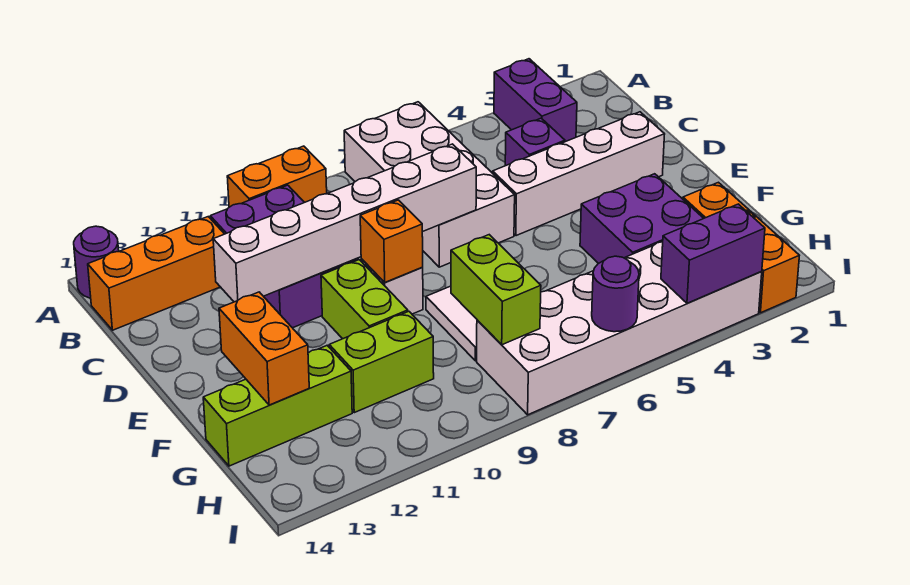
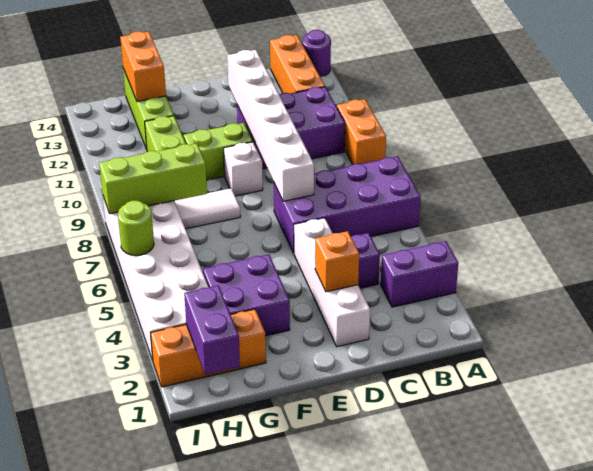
white brick A6:D7 level 1 -> purple brick A6:D7 level 1
orange brick E9 level 2 -> orange brick D3 level 2
orange brick F13:G13 level 2 -> orange brick G13:G14 level 2
lime brick G8:H8 level 2 -> lime brick G8:I8 level 2
purple brick I3:I4 level 2 -> purple brick H1:H2 level 2
purple round brick I6 level 2 -> lime round brick I6 level 2

